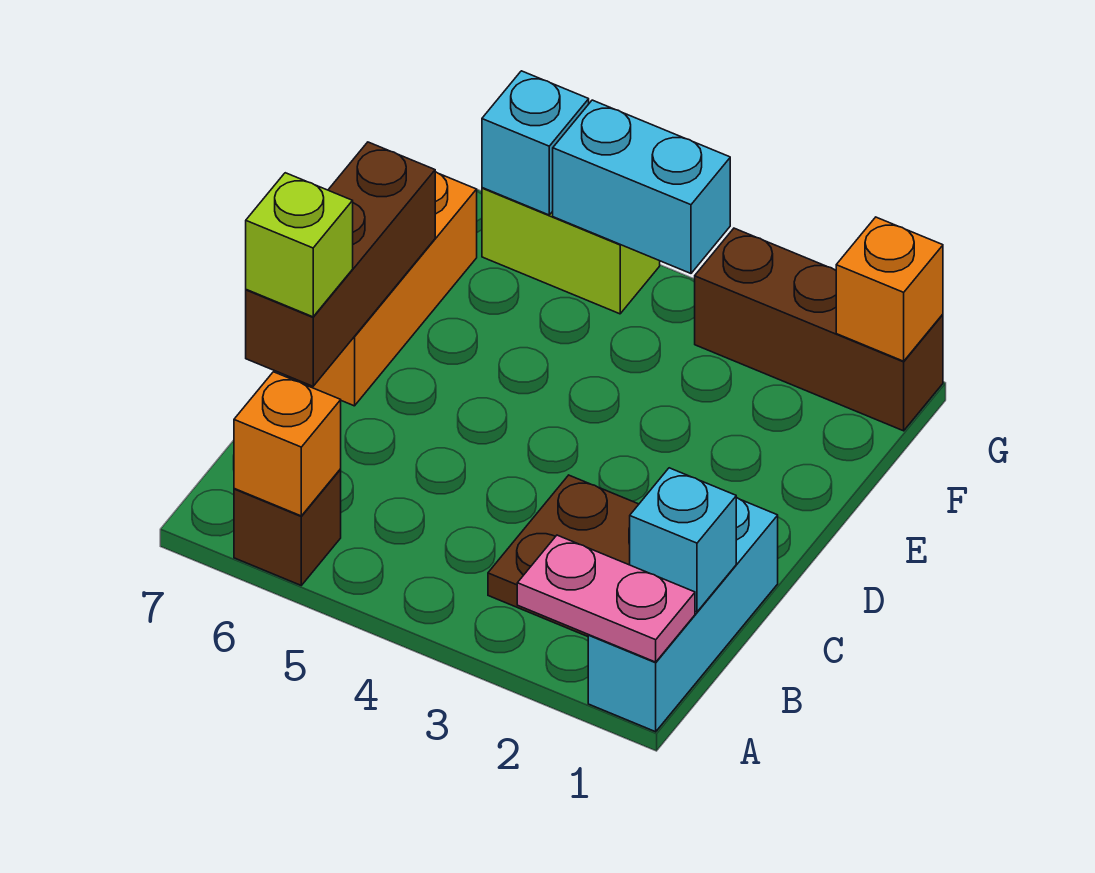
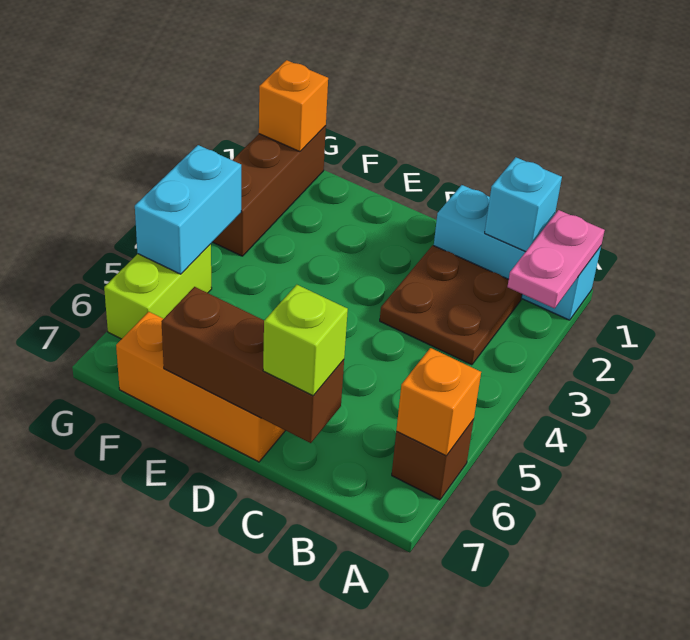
cyan brick G6 level 2 -> none

